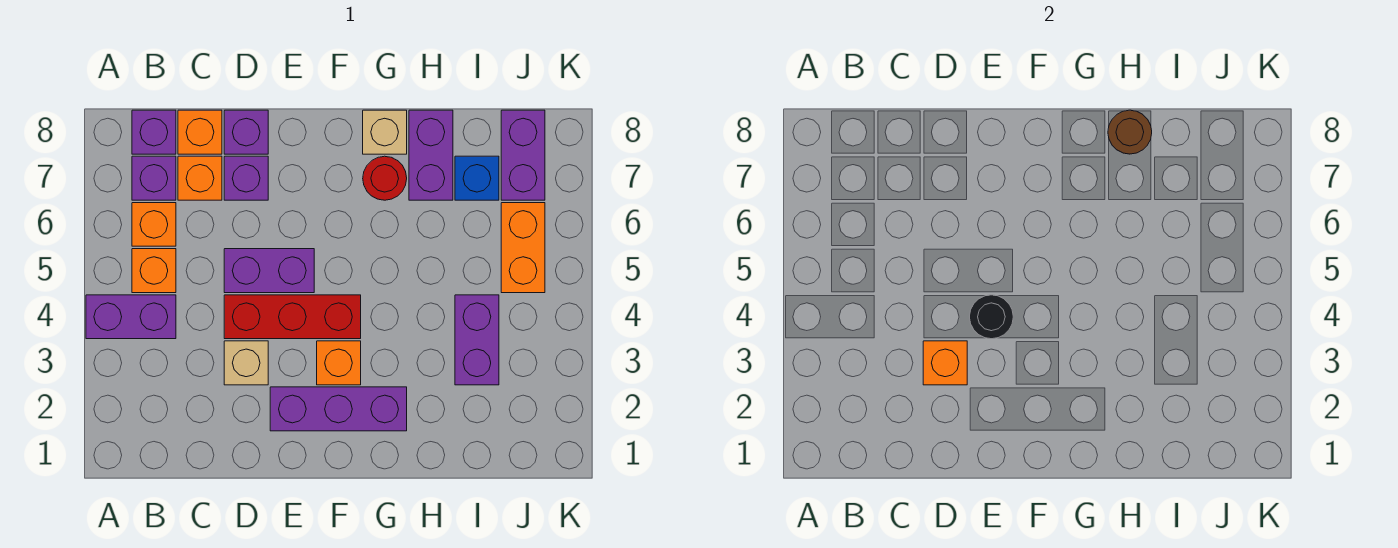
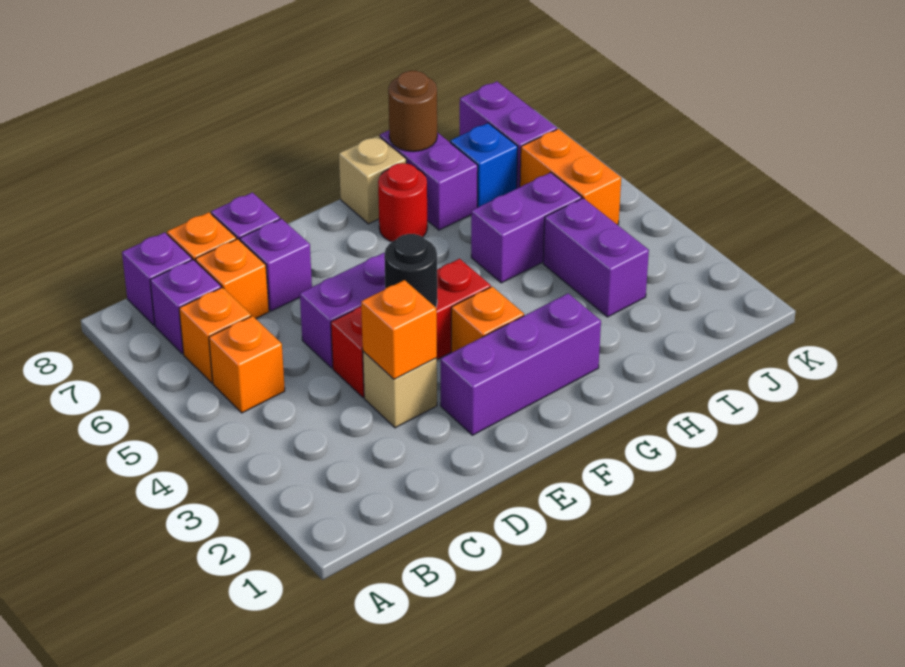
purple brick A4:B4 level 1 -> purple brick H5:I5 level 1

